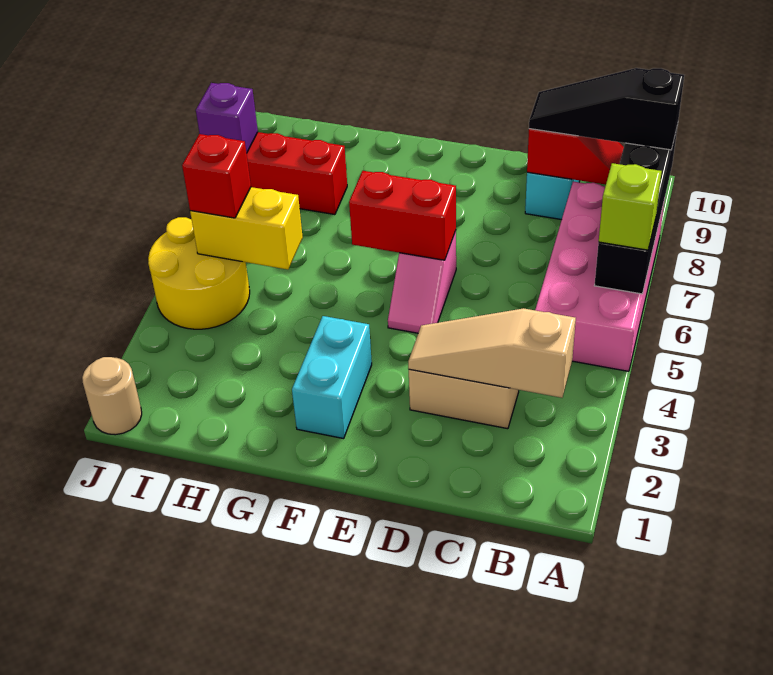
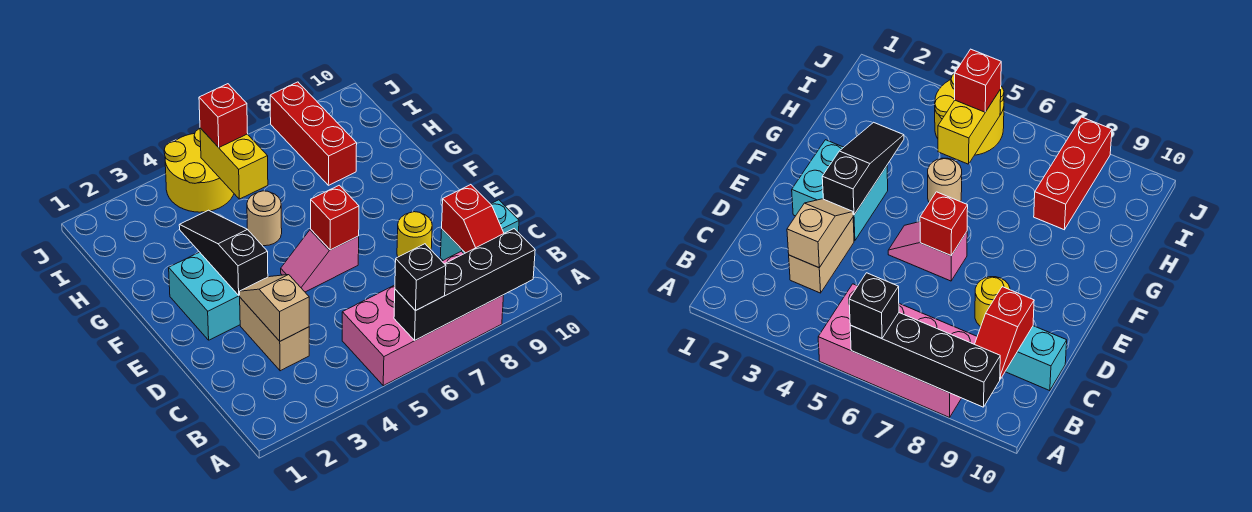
lime brick A6 level 3 -> black brick A6 level 3
black slope A9:C9 level 3 top A -> black slope E3:G3 level 2 top E
tan slope B3:D3 level 2 top B -> tan slope C3:D3 level 2 top C
none -> yellow round brick D8 level 1
red brick E6:F6 level 2 -> red brick E6 level 2
cyan brick F2:F3 level 1 -> cyan brick E2:F3 level 1
tan round brick J1 level 1 -> tan round brick G5 level 1
purple brick J8 level 2 -> none

